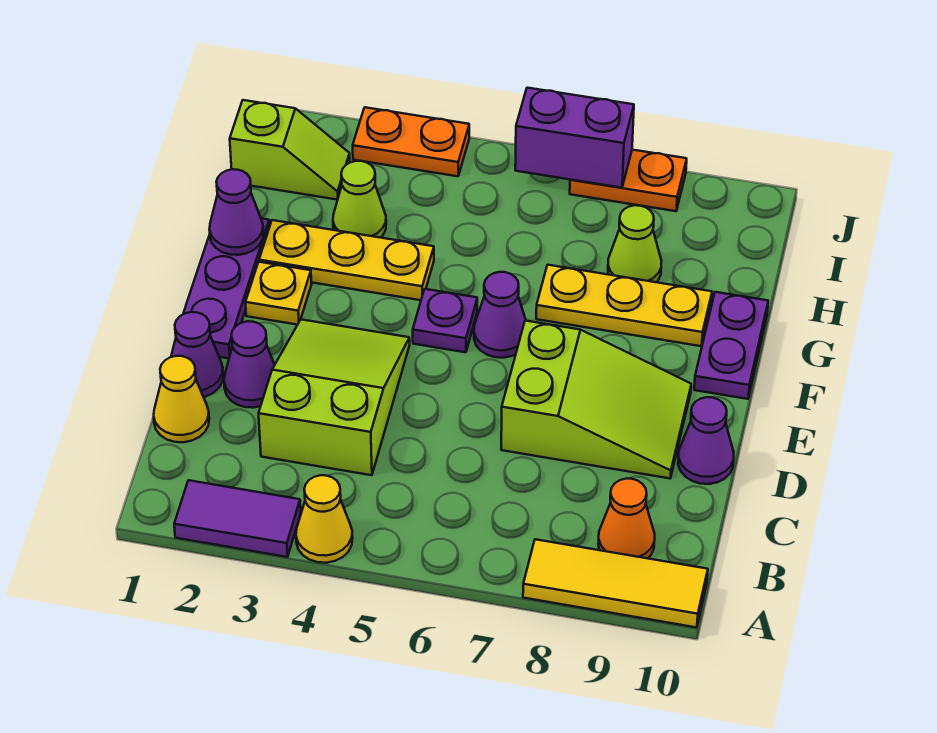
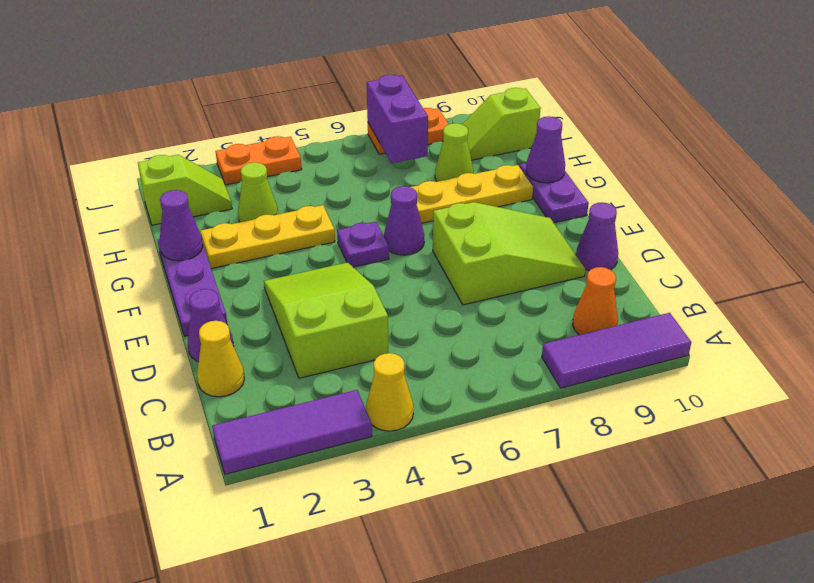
purple tile A2:A3 level 1 -> purple tile A1:A3 level 1
yellow tile A8:A10 level 1 -> purple tile A8:A10 level 1
purple cone D2 level 1 -> purple cone G10 level 2
yellow plate F2 level 1 -> none
none -> lime slope I9:I10 level 1 top 10
purple brick J6:J7 level 2 -> purple brick I7:J7 level 2

